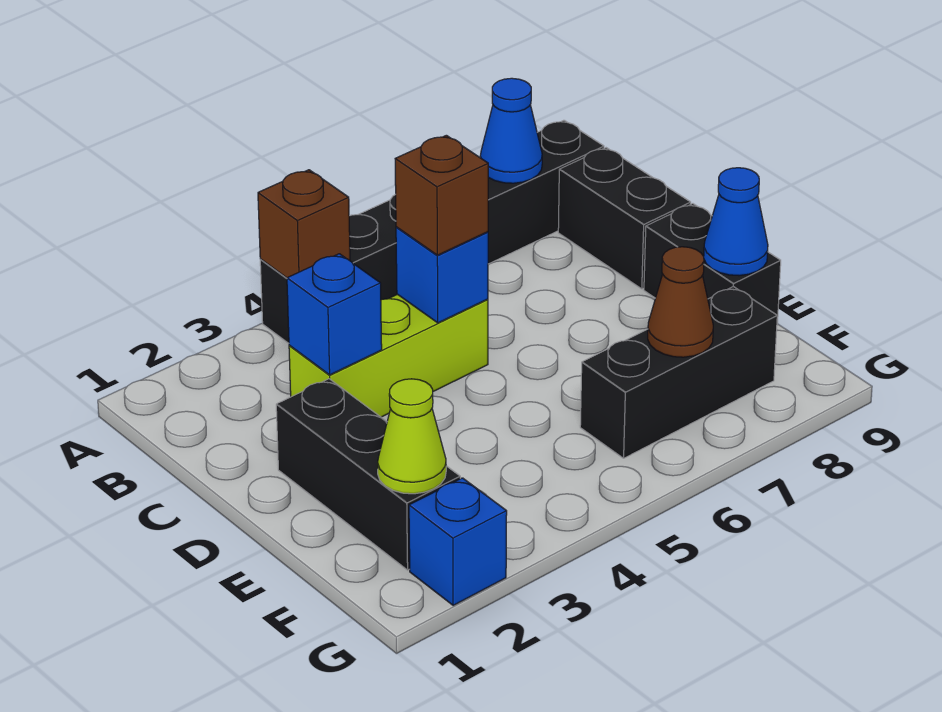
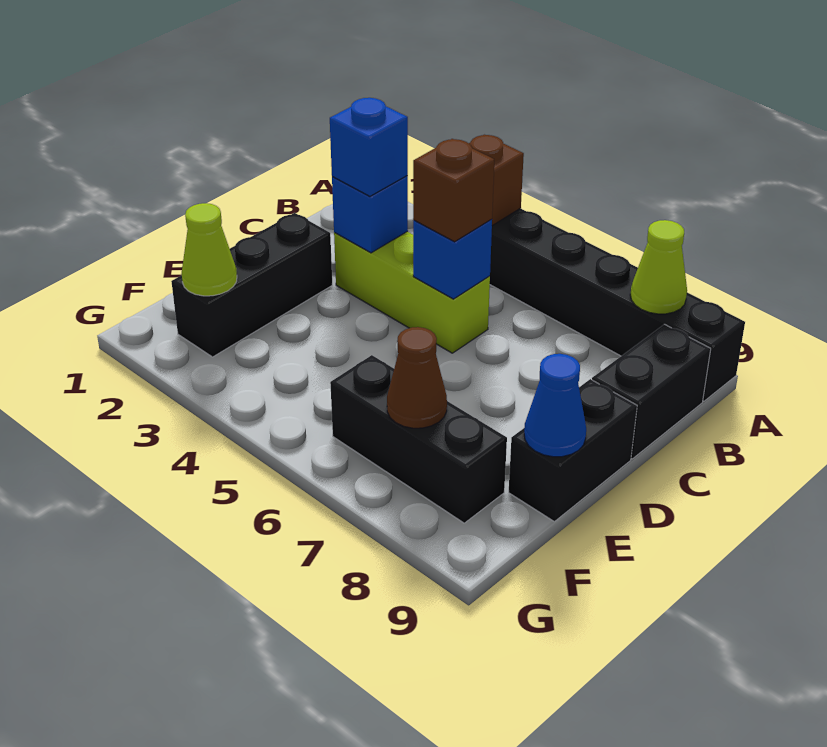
blue cone A8 level 2 -> lime cone A8 level 2
blue brick G2 level 1 -> blue brick C3 level 3

